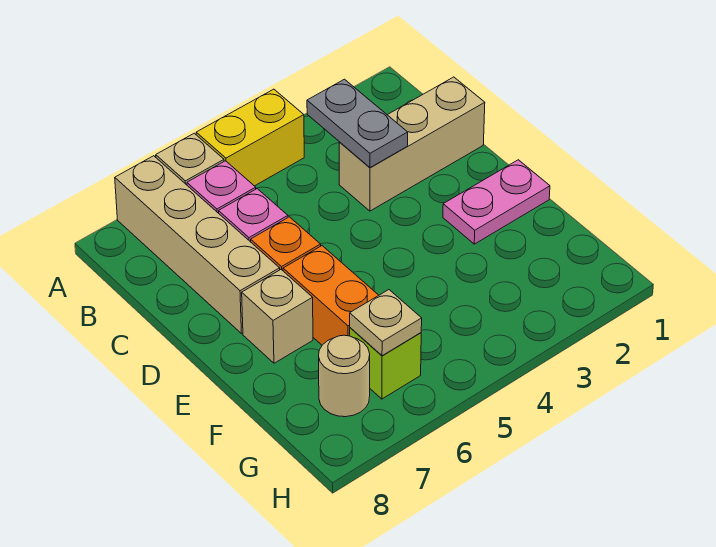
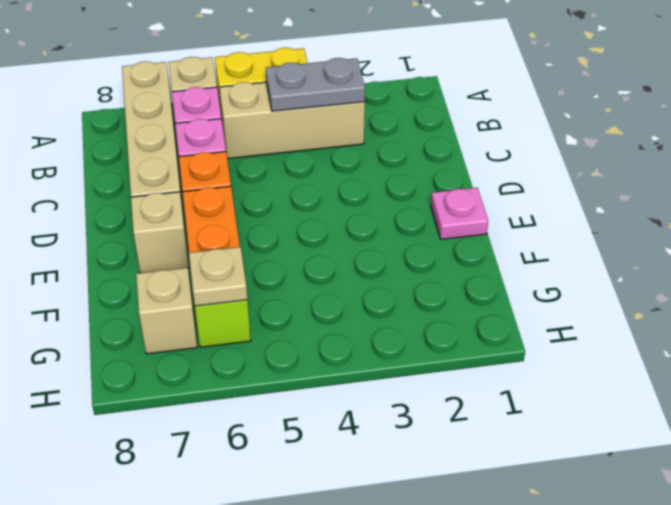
grey plate B3:C3 level 2 -> grey plate B3:B4 level 2
tan brick C1:C3 level 1 -> tan brick B3:B5 level 1
pink plate E1:E2 level 1 -> pink plate E1 level 1
tan round brick G7 level 1 -> tan brick G7 level 1

